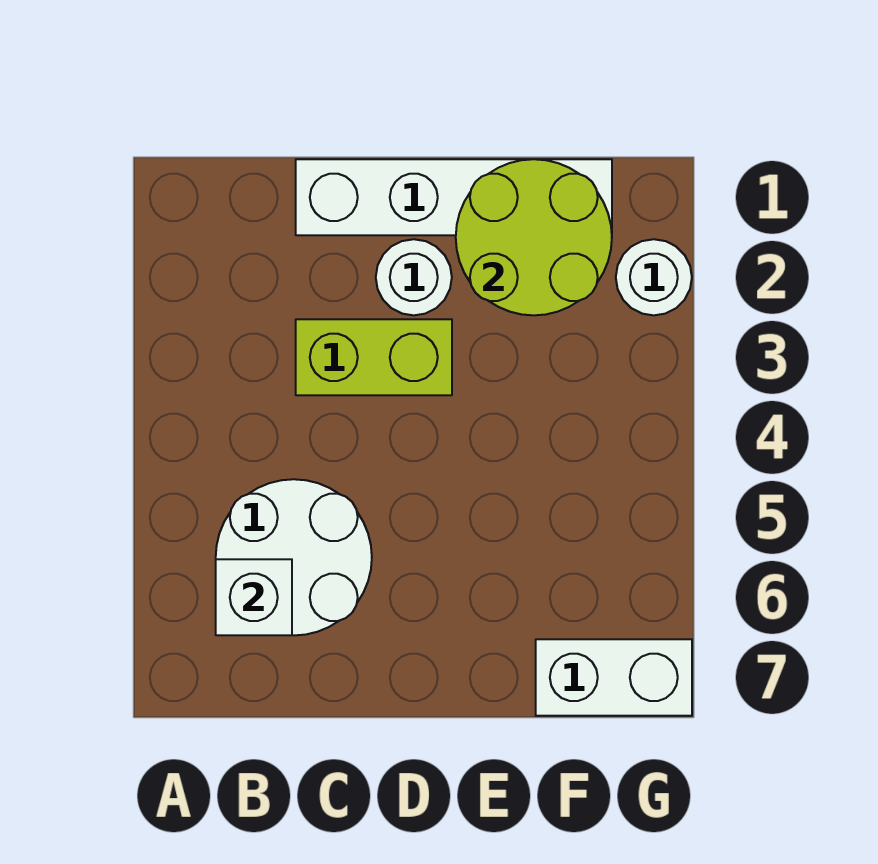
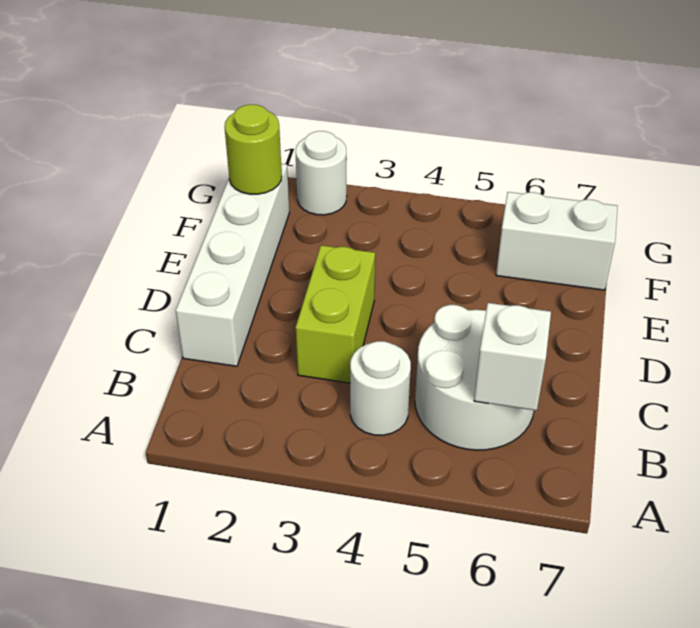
white round brick D2 level 1 -> white round brick B4 level 1
lime round brick E1:F2 level 2 -> lime round brick F1 level 2
white brick F7:G7 level 1 -> white brick F6:F7 level 1

